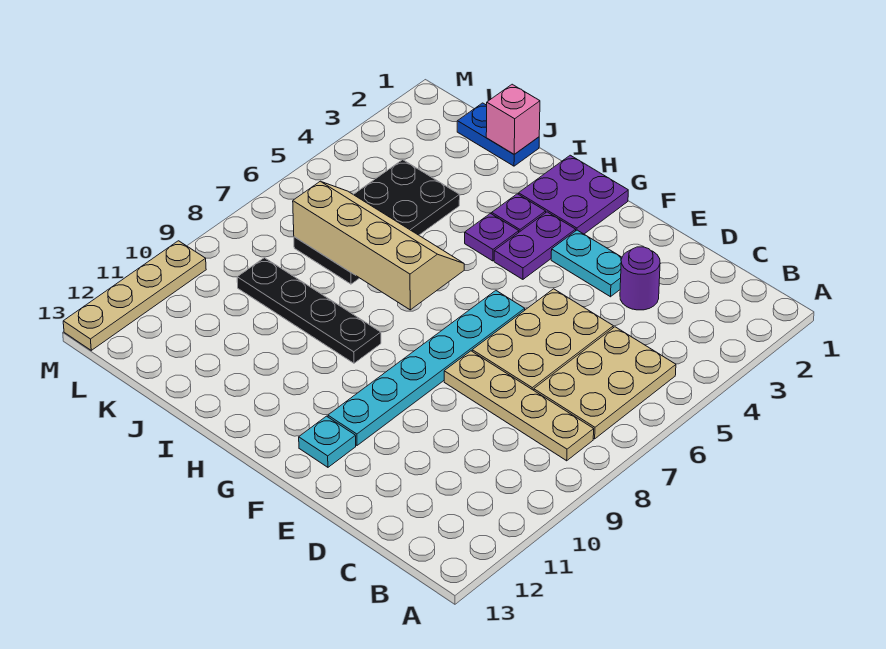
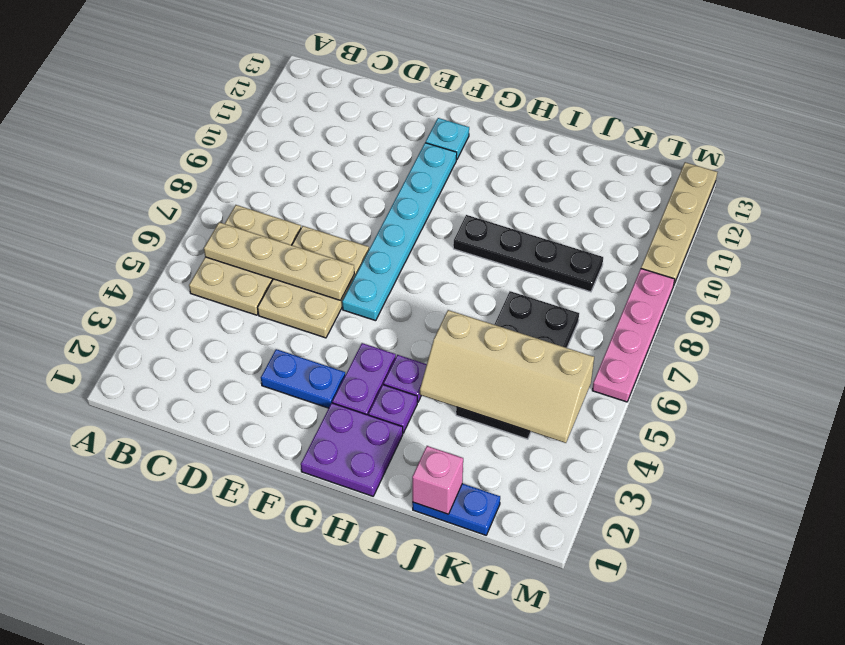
tan plate B8:E8 level 1 -> tan plate B6:E6 level 2
purple round brick D3 level 1 -> none
cyan plate E3:F3 level 1 -> blue plate E3:F3 level 1
tan slope H6:K7 level 2 top 7 -> tan slope I4:L5 level 2 top 5
none -> pink plate M6:M9 level 1

